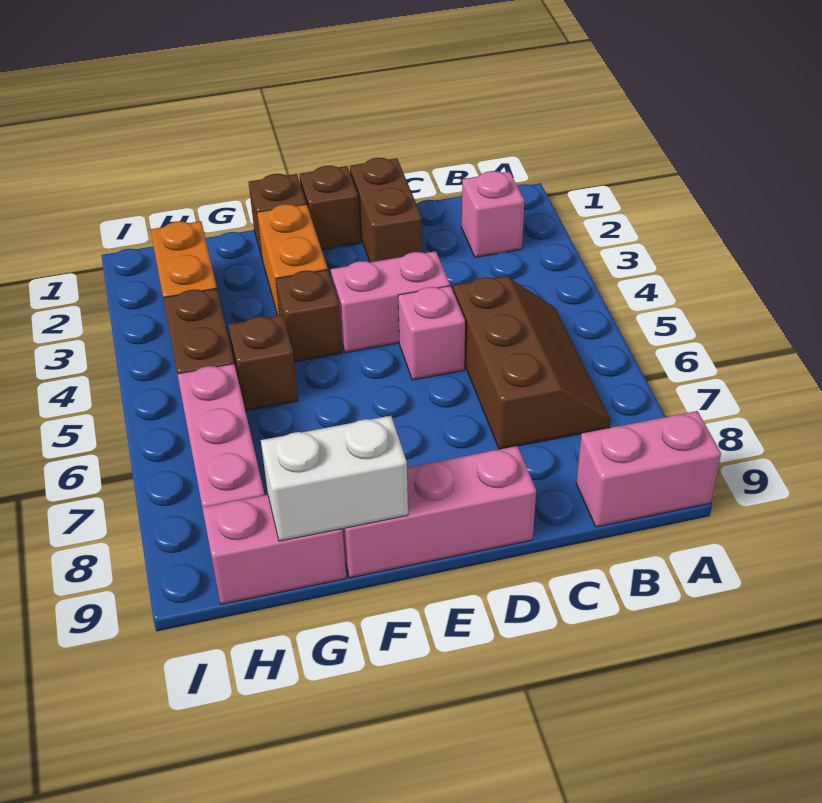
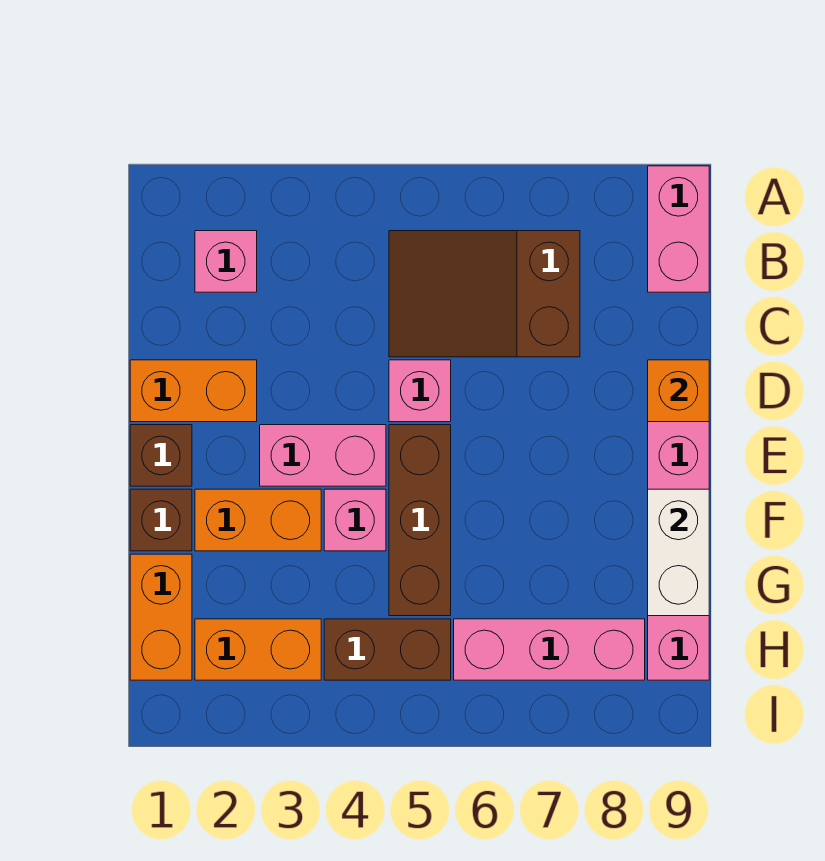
brown slope B5:C7 level 1 top C -> brown slope B5:C7 level 1 top 7
brown brick D1:D2 level 1 -> orange brick D1:D2 level 1
pink brick D4:E4 level 1 -> pink brick E3:E4 level 1
none -> orange brick D9 level 2
brown brick F4 level 1 -> pink brick F4 level 1
none -> orange brick G1:H1 level 1
brown brick G5 level 1 -> brown brick E5:G5 level 1

